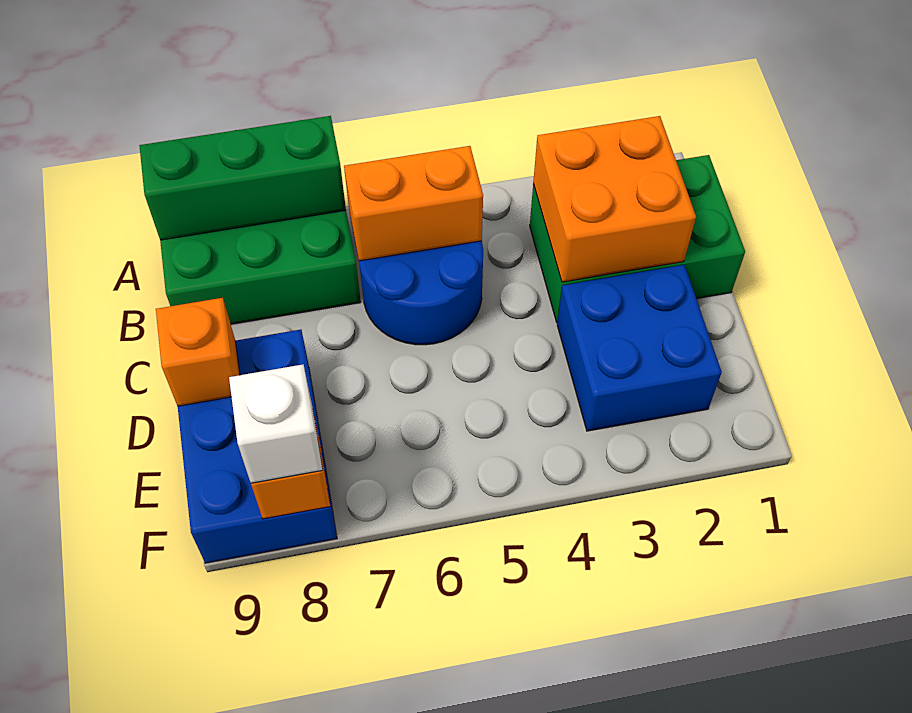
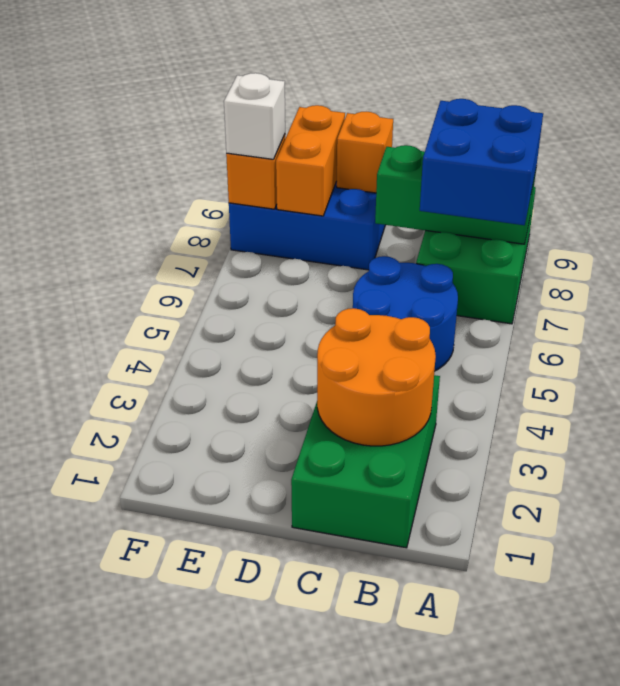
green brick A7:A9 level 2 -> green brick A8:C8 level 2
orange brick B2:C3 level 2 -> orange round brick B2:C3 level 2
orange brick B5:B6 level 2 -> orange brick E8:E9 level 2
blue brick D2:E3 level 1 -> blue brick A7:B8 level 3

